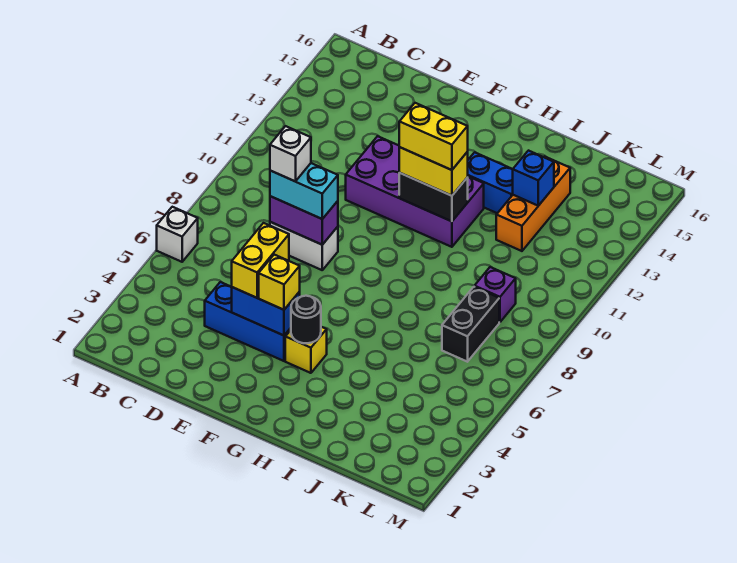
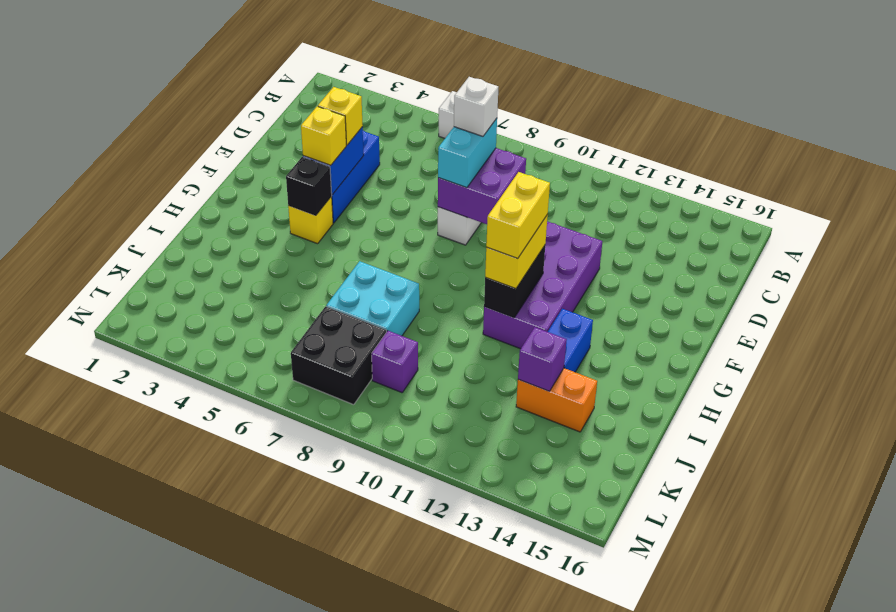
purple brick D8:E8 level 2 -> purple brick D8:E9 level 2
yellow brick E4:E5 level 3 -> yellow brick E4 level 3
black round brick G4 level 2 -> black brick G4 level 2
none -> cyan brick I7:J8 level 1
orange brick J12:J14 level 1 -> orange brick J13:J14 level 1
blue brick J13 level 2 -> purple brick J13 level 2
black brick K7:K8 level 1 -> black brick K7:L8 level 1

